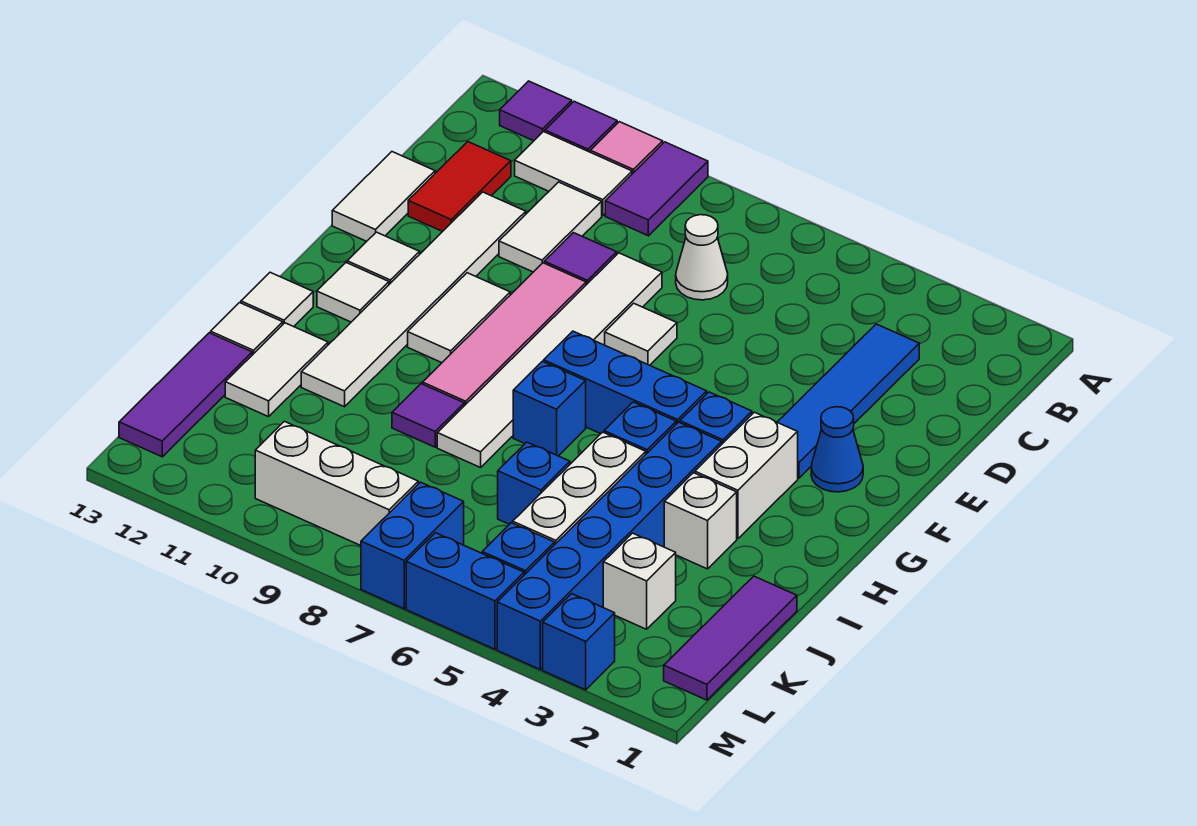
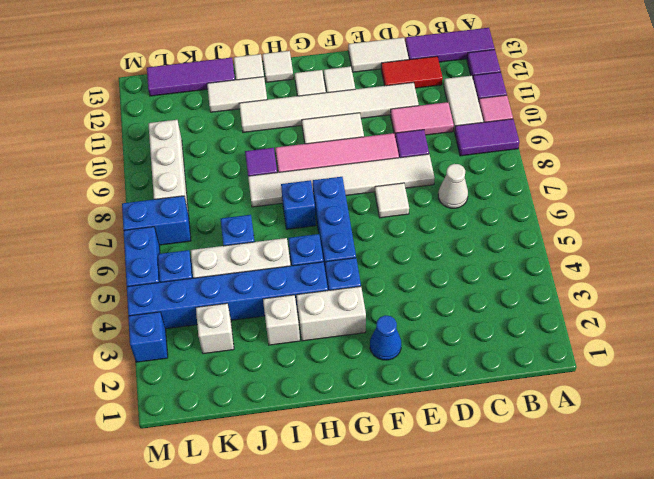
blue tile C3:F3 level 1 -> none
white tile C10:D10 level 1 -> pink tile C10:D10 level 1
purple tile J1:L1 level 1 -> purple tile A13:C13 level 1

